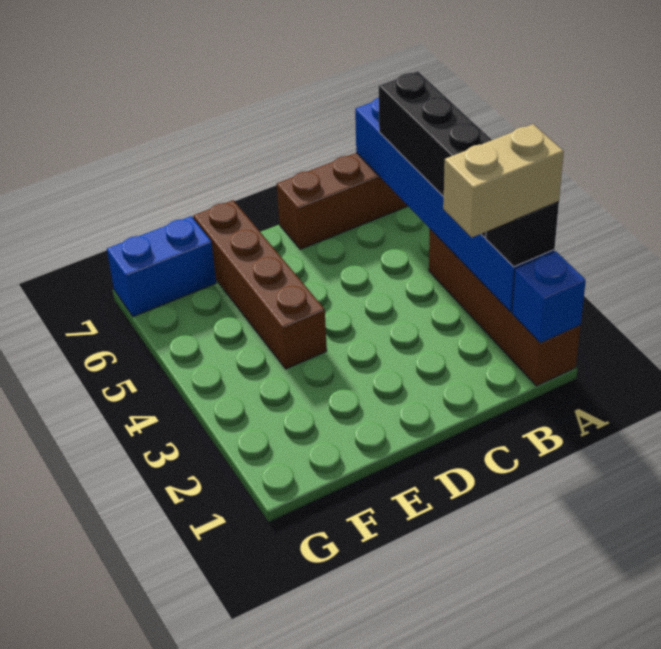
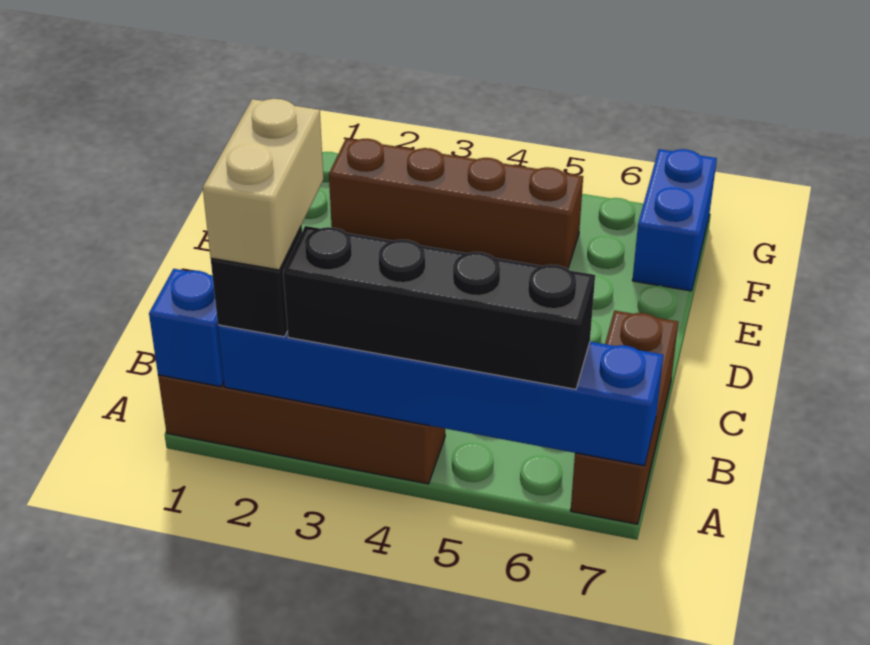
brown brick E4:E7 level 1 -> brown brick F2:F5 level 1

